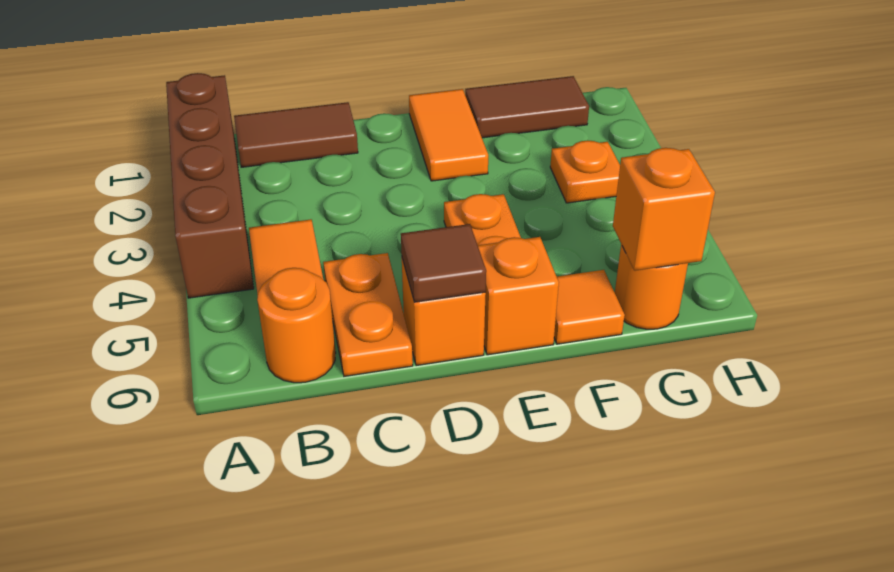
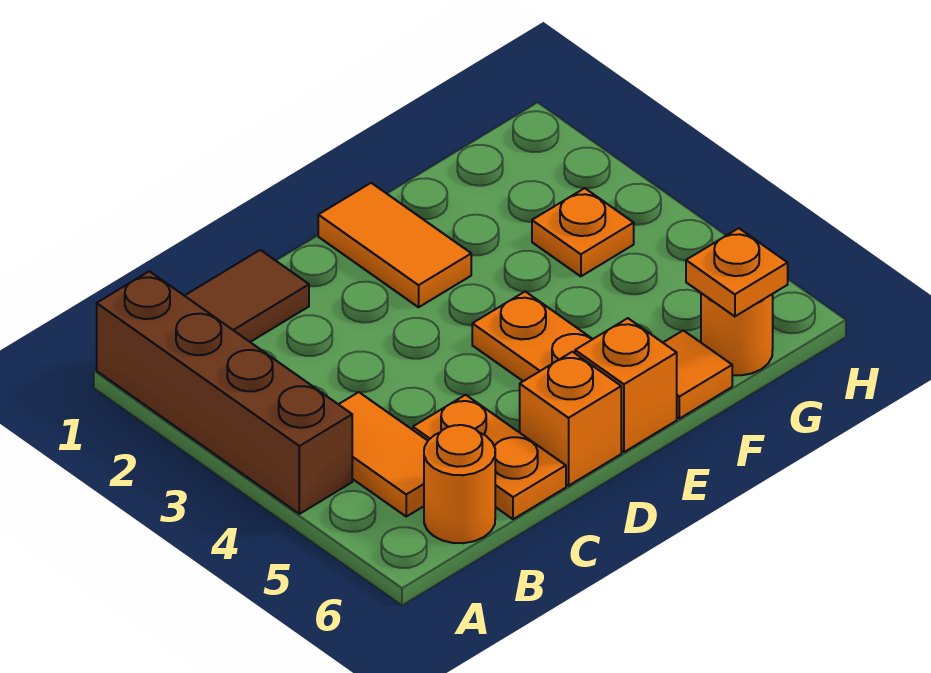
brown tile D6 level 2 -> none
brown tile F1:G1 level 1 -> none
orange brick G6 level 2 -> orange plate G6 level 2

